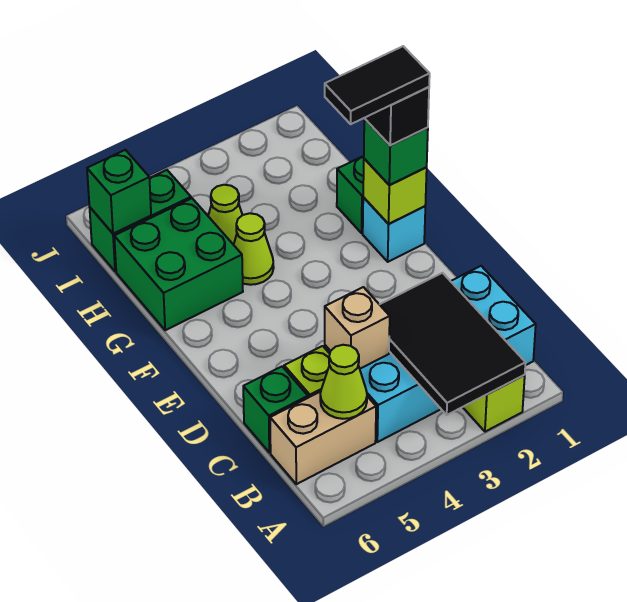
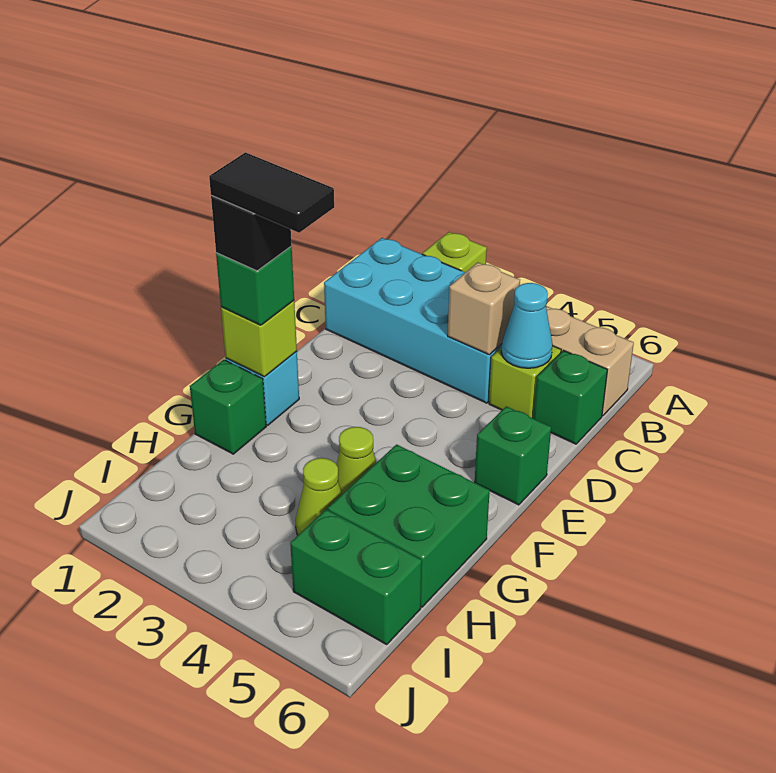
black tile A2:C3 level 2 -> none
lime cone B5 level 2 -> none
none -> cyan cone C5 level 2
green brick I6 level 2 -> green brick E6 level 1

